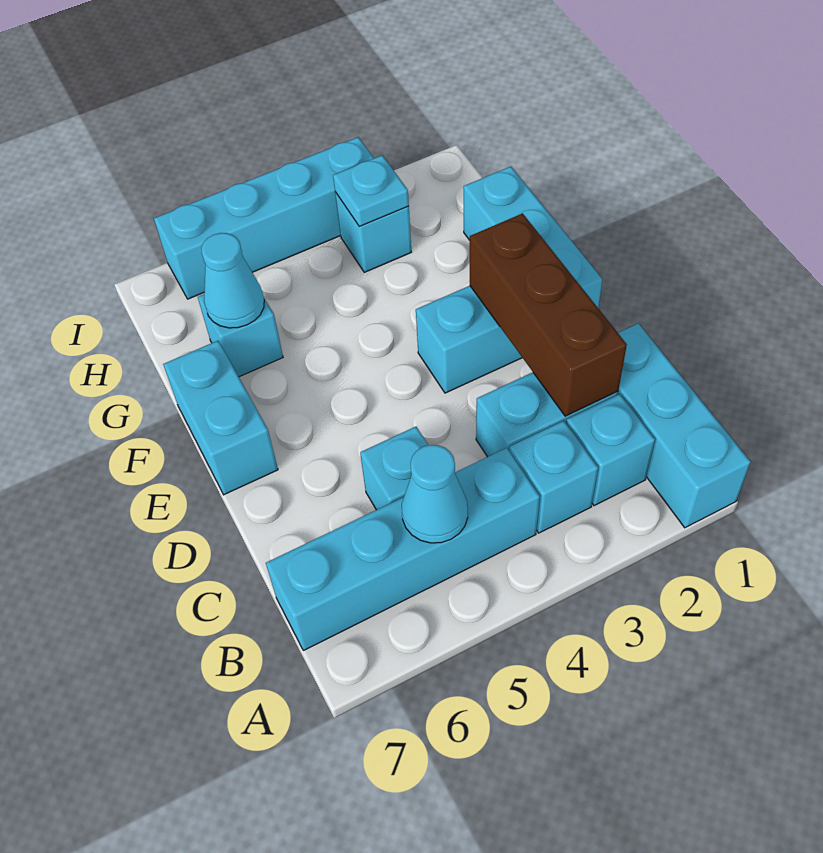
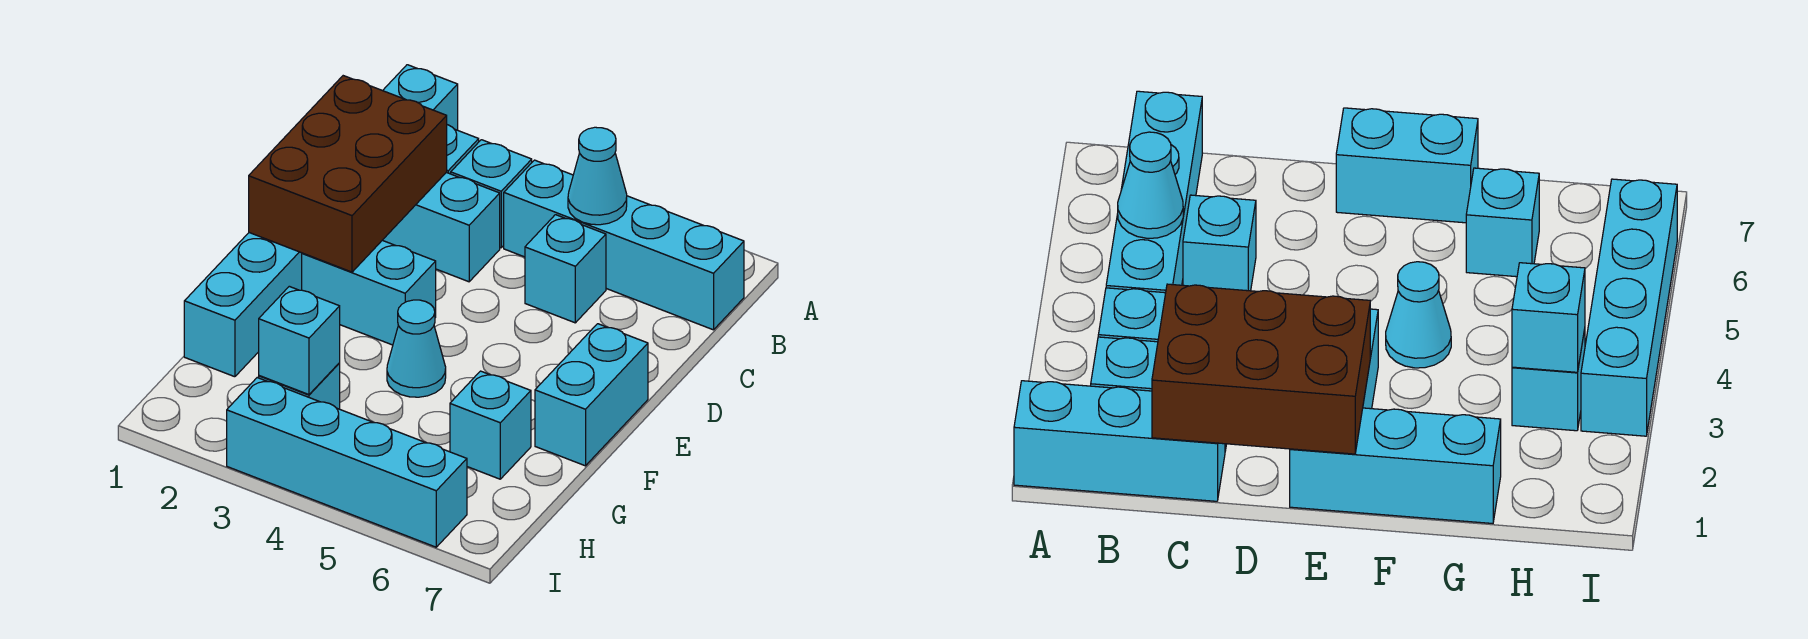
brown brick C2:E2 level 2 -> brown brick C1:E2 level 2
cyan cone G6 level 2 -> cyan cone F4 level 1
cyan plate H3 level 2 -> cyan brick H3 level 2

